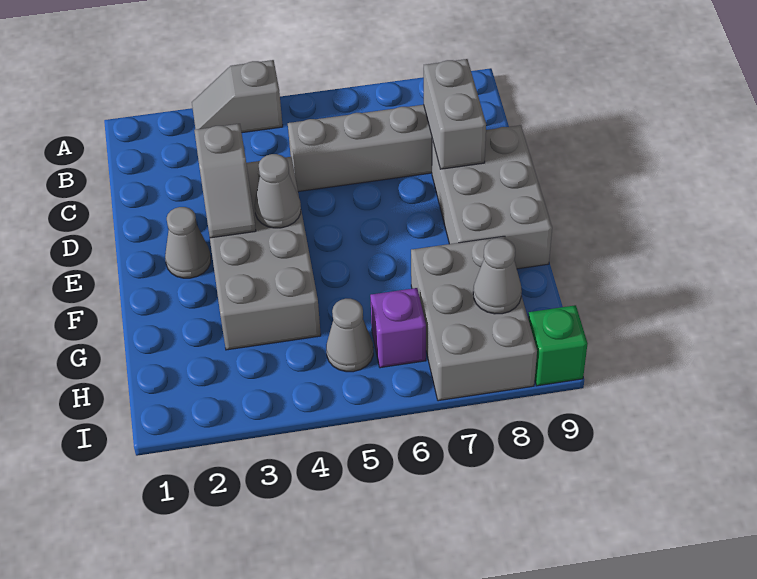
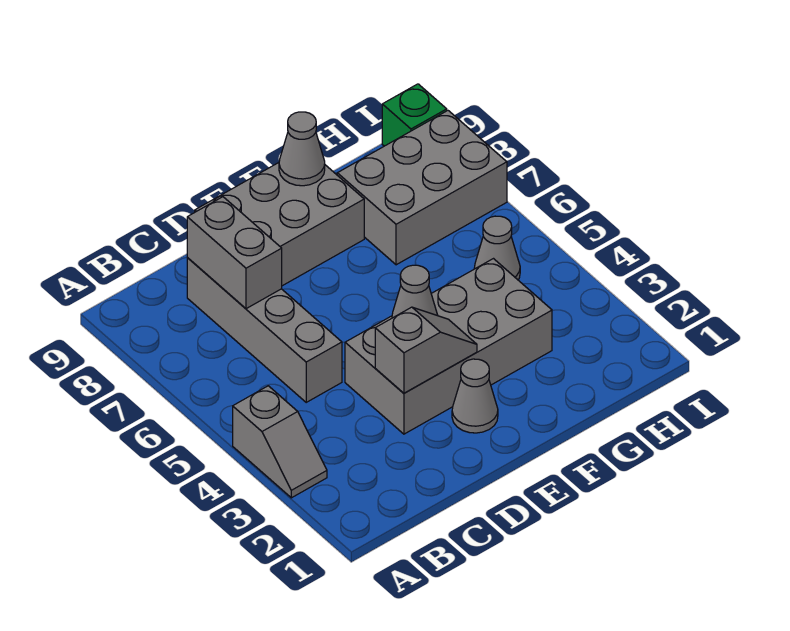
grey brick C8:D8 level 2 -> grey brick C7:C8 level 2
purple brick H6 level 1 -> none
grey cone H8 level 2 -> grey cone F9 level 2

